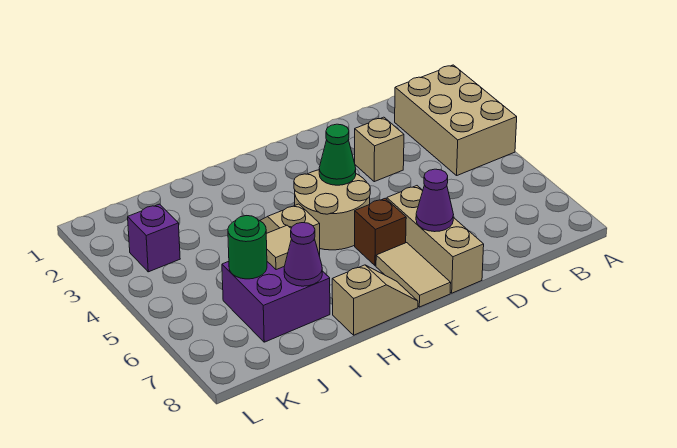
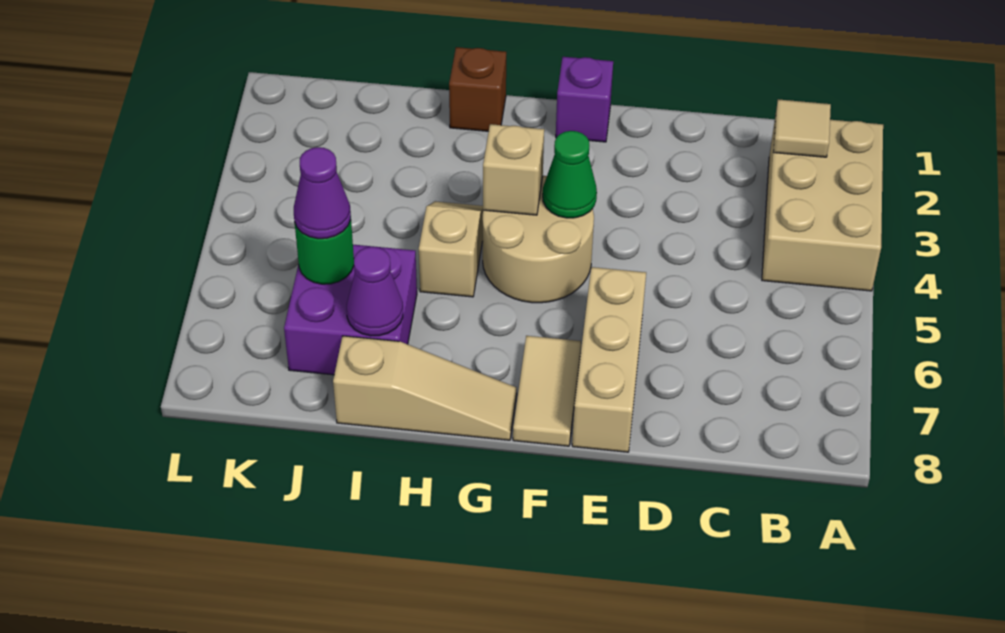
tan brick D3 level 1 -> tan brick G4 level 2
purple cone E7 level 2 -> purple cone J6 level 3
brown brick F6 level 1 -> brown brick H1 level 1
tan slope G8:H8 level 1 top H -> tan slope G8:I8 level 1 top I
tan tile I6 level 2 -> tan tile B2 level 2
purple brick K3 level 1 -> purple brick F1 level 1

